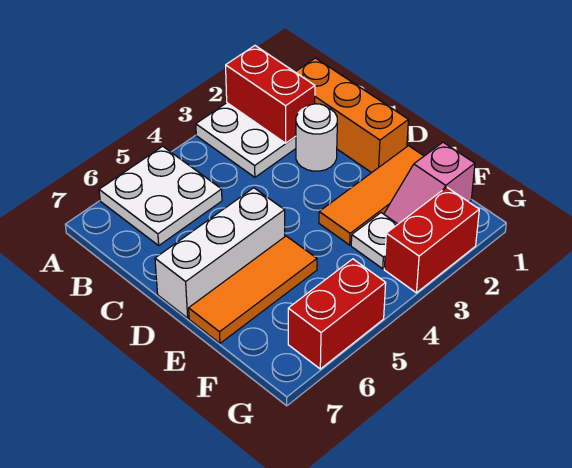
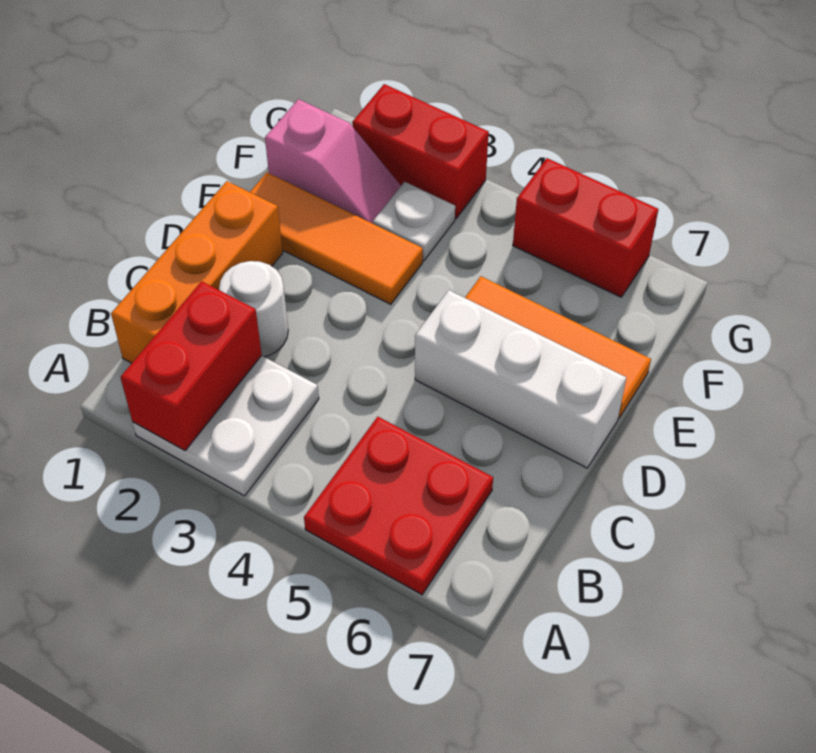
white plate A5:B6 level 1 -> red plate A5:B6 level 1

